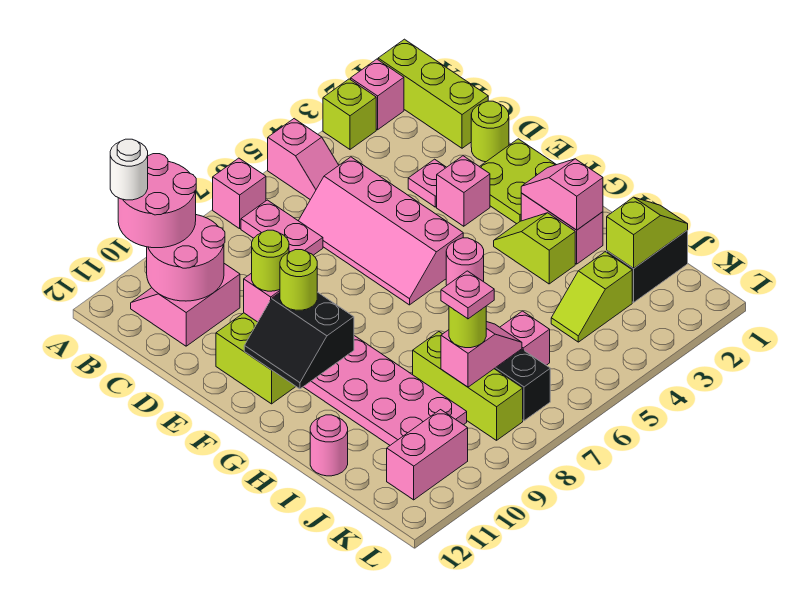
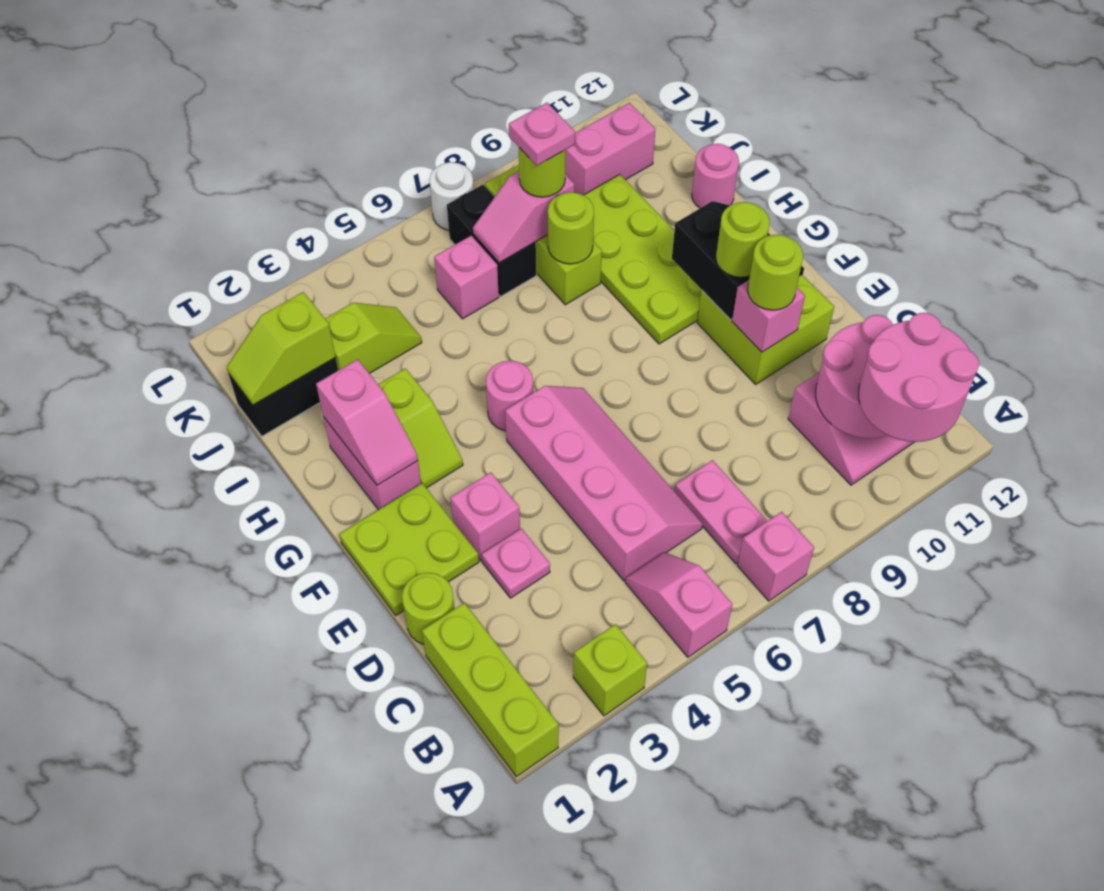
pink brick A2 level 1 -> none
white round brick A11 level 4 -> white round brick L7 level 1
pink plate G9:J10 level 1 -> lime plate G9:J10 level 1
none -> lime round brick I8 level 2

